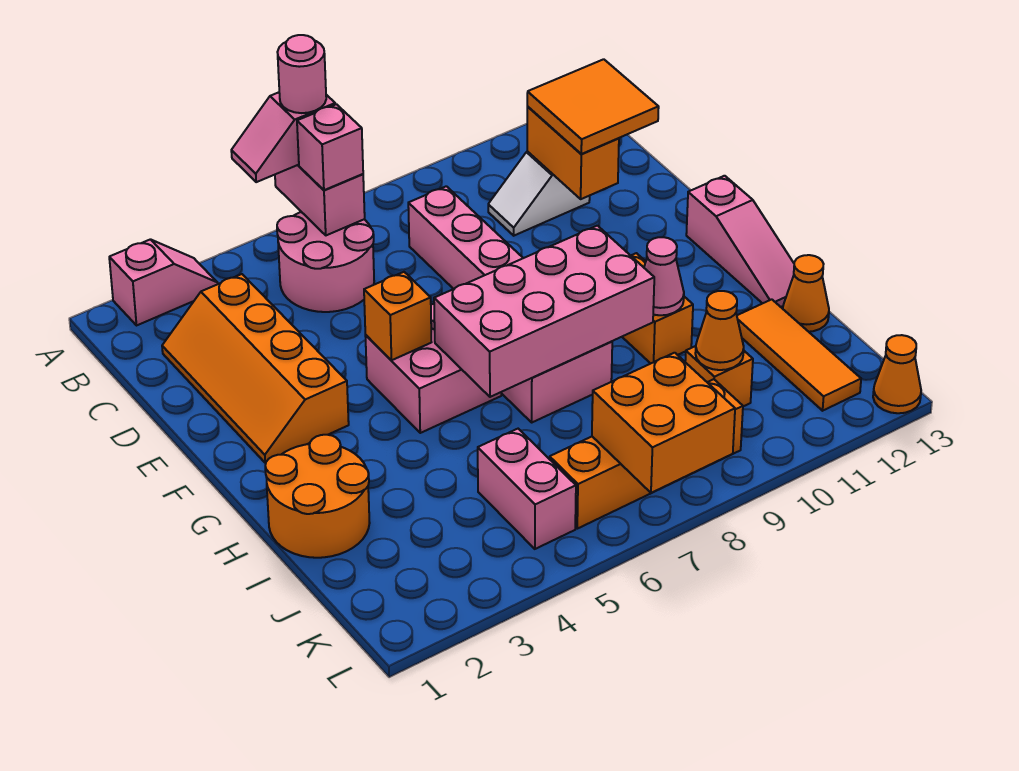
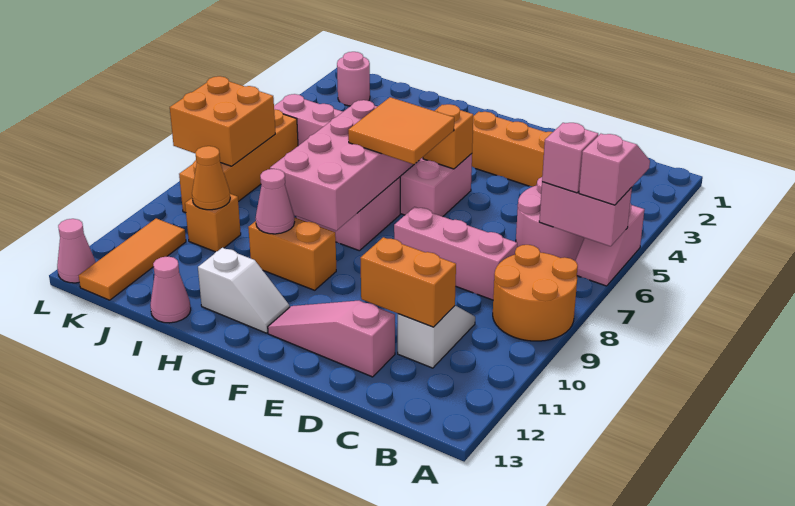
pink slope A2:A3 level 1 top 2 -> pink slope A5:A6 level 1 top 5
pink round brick A6 level 4 -> pink round brick K2 level 1
orange tile C11:D12 level 3 -> orange tile F6:G7 level 3
pink slope F13:H13 level 1 top F -> pink slope D12:F12 level 1 top D
none -> white slope G12:H12 level 1 top H
orange round brick H1:I2 level 1 -> orange round brick A8:B9 level 1
orange tile I12:K12 level 1 -> orange tile K11:K13 level 1
orange cone I13 level 1 -> pink cone I13 level 1
orange cone L13 level 1 -> pink cone L13 level 1

